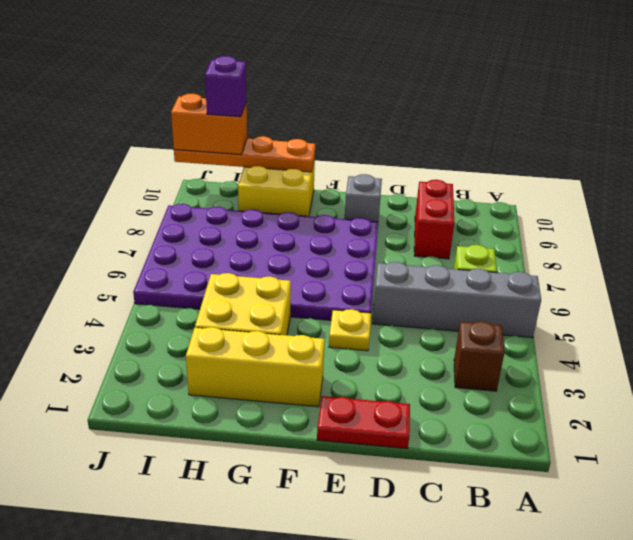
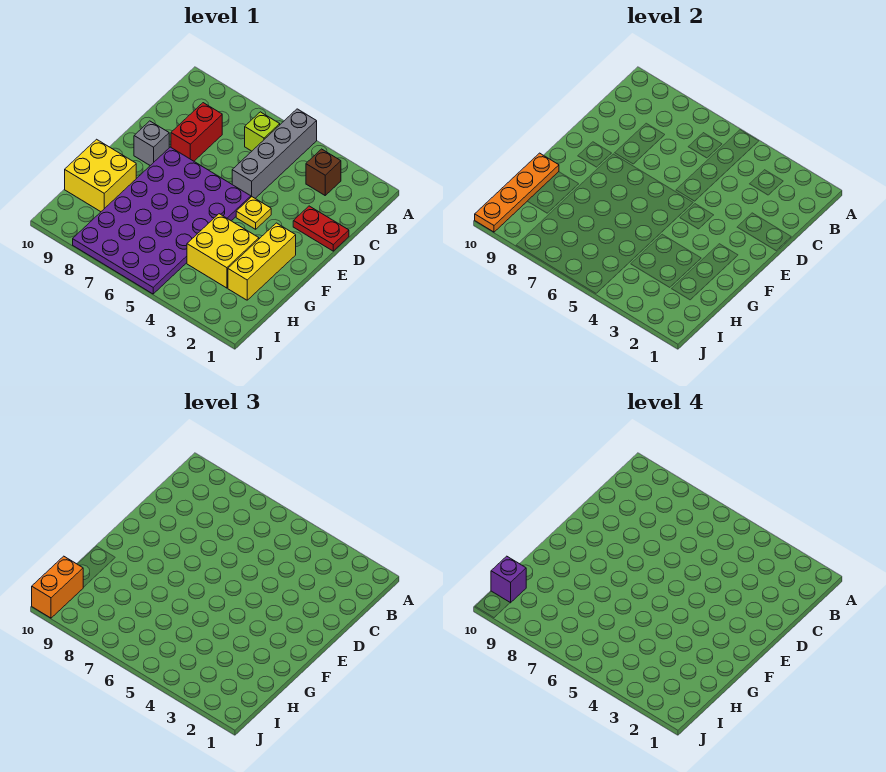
red brick C8:C9 level 1 -> red brick C8:D8 level 1
red plate D1:E1 level 1 -> red plate D1:D2 level 1

